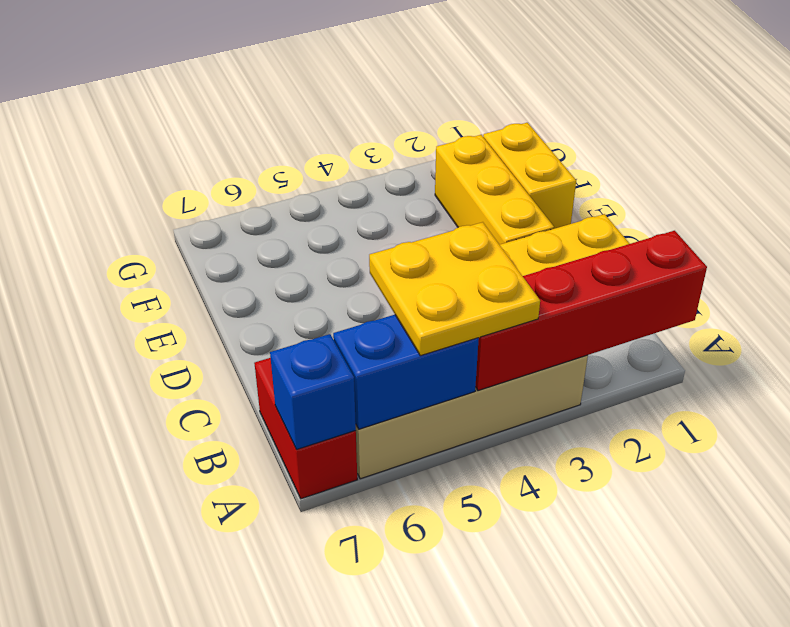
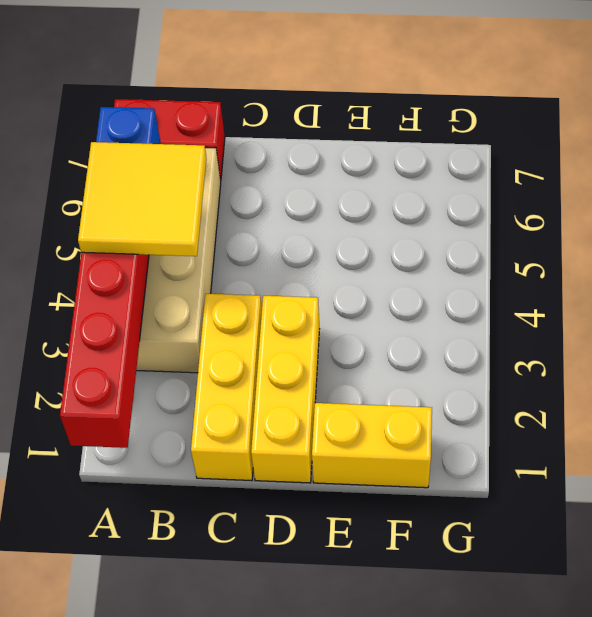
yellow plate A4:B5 level 3 -> yellow tile A4:B5 level 3
blue brick A7 level 2 -> none
yellow brick D2:F2 level 1 -> yellow brick D1:D3 level 1

